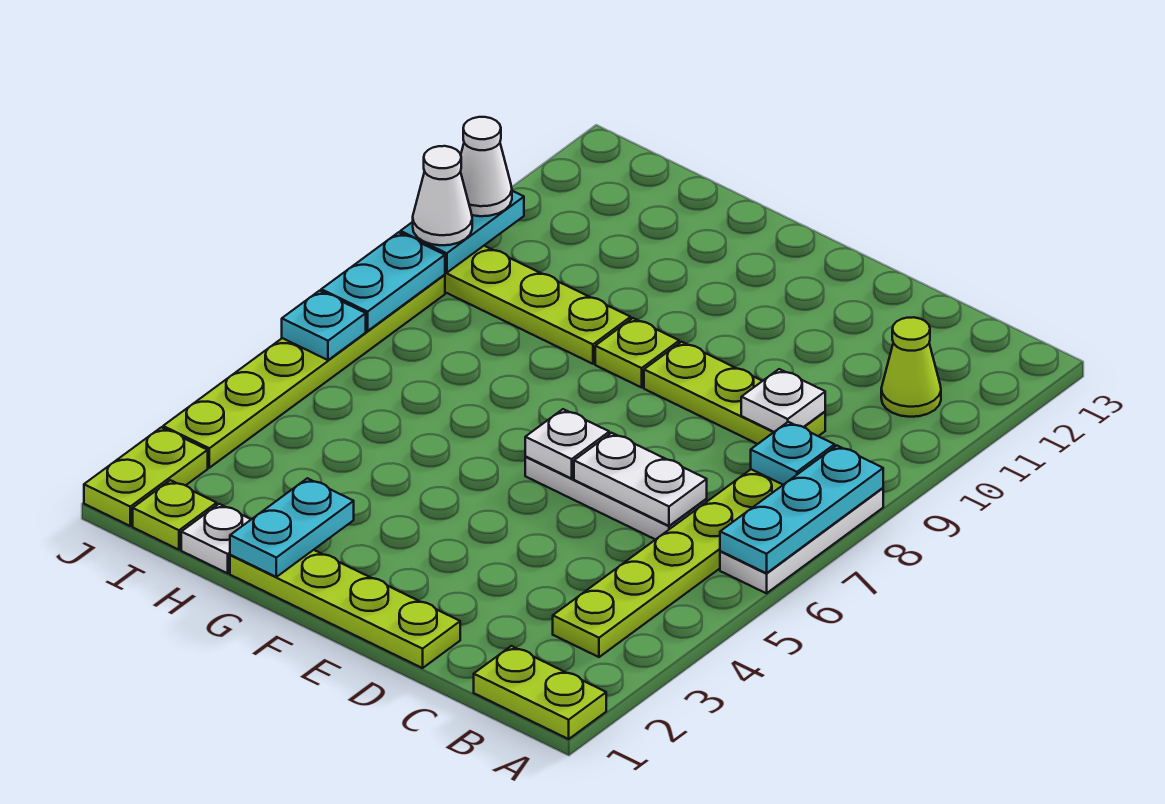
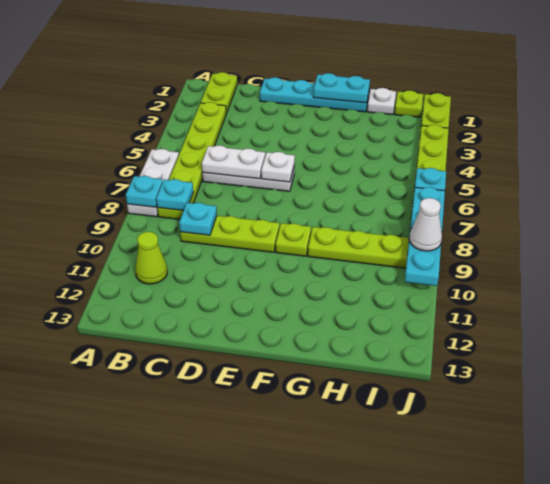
lime plate A1:B1 level 1 -> lime plate B1:B2 level 1
cyan plate A6:A8 level 2 -> cyan plate A8 level 2
white plate C9 level 2 -> cyan plate C9 level 2
lime plate D1:G1 level 1 -> cyan plate D1:G1 level 1
cyan plate G1:G2 level 2 -> cyan plate F1:G1 level 2
white cone J10 level 3 -> none

